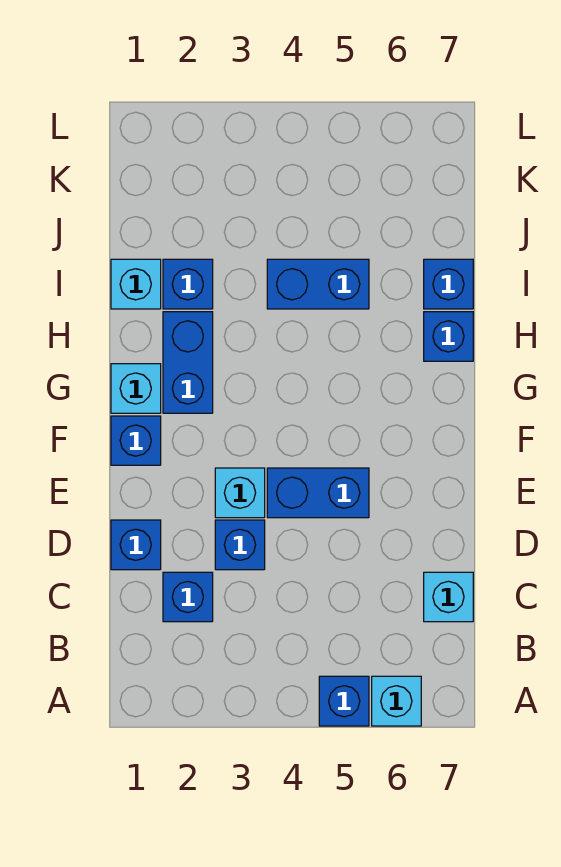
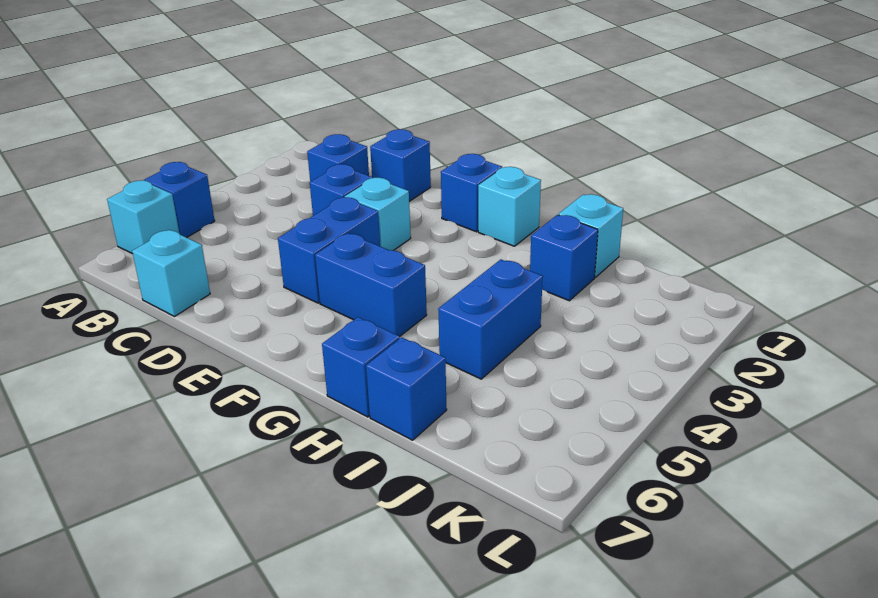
blue brick G2:H2 level 1 -> blue brick F5:G5 level 1

